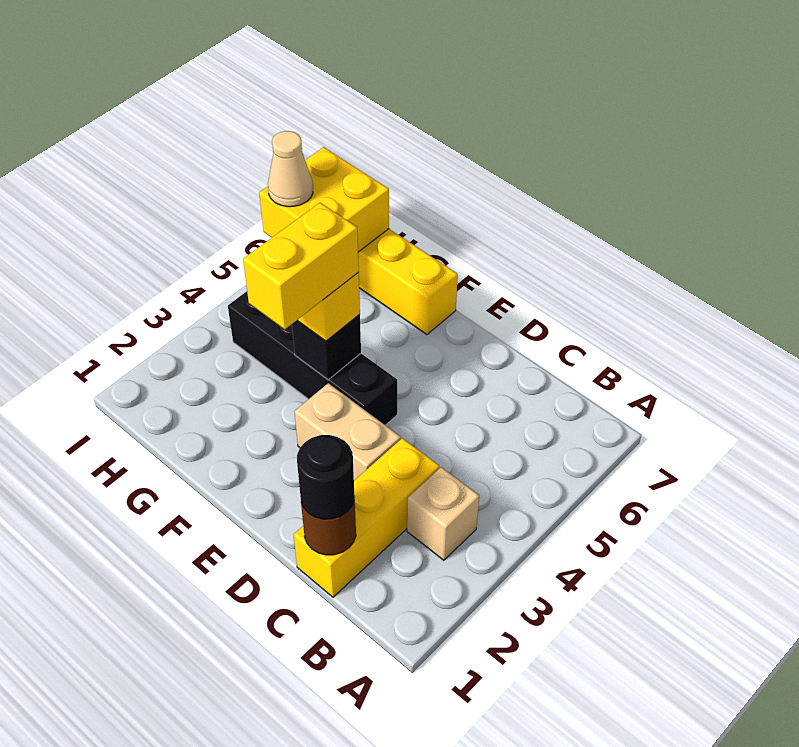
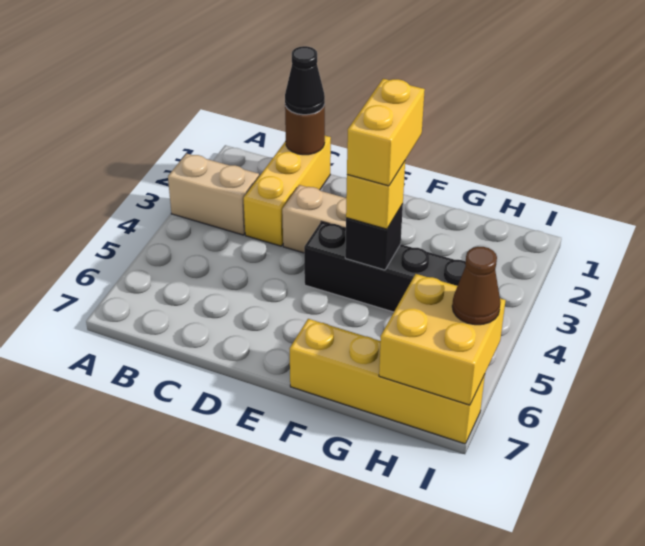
tan brick B3 level 1 -> tan brick A3:B3 level 1
black round brick C1 level 3 -> black cone C1 level 3
tan cone I6 level 3 -> brown cone I6 level 3

